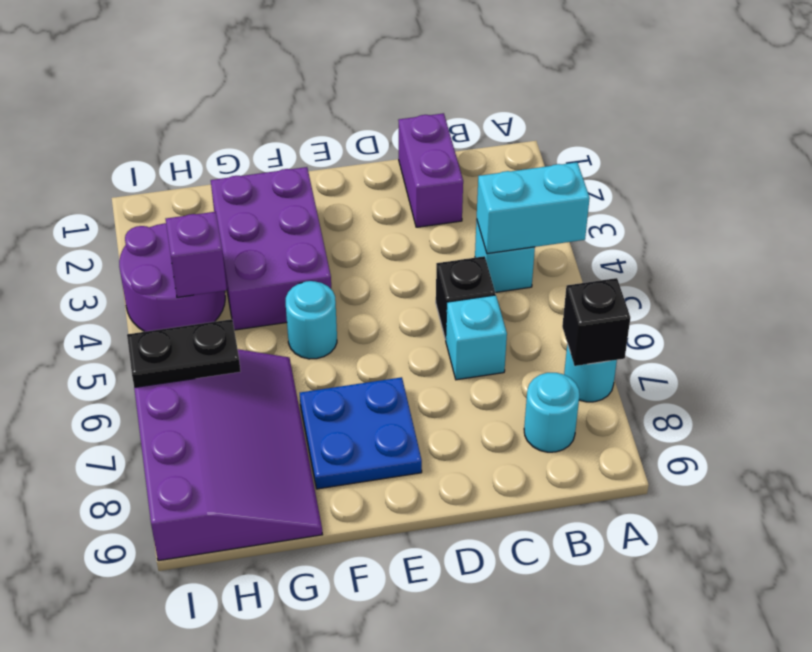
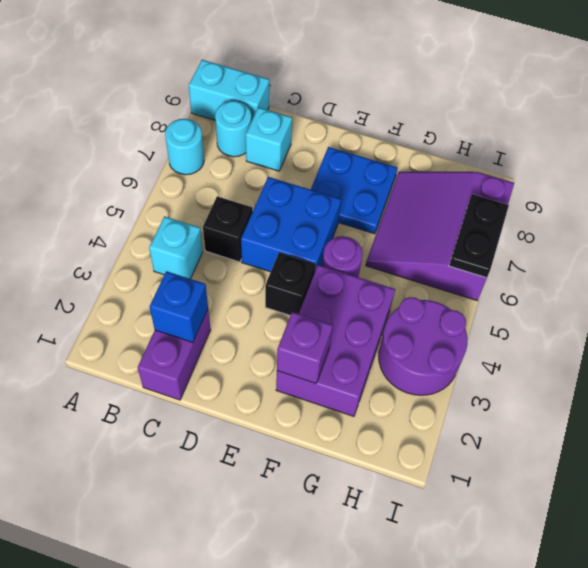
cyan brick A4:B4 level 2 -> cyan brick A9:B9 level 1
black brick A7 level 2 -> black brick E4 level 1
none -> blue brick C2 level 2
cyan brick C6 level 1 -> cyan brick C8 level 1
none -> blue brick D5:E6 level 1
cyan round brick F5 level 1 -> purple round brick F5 level 1
purple slope G6:I9 level 1 top I -> purple slope G6:I8 level 1 top I
purple brick H4 level 2 -> purple brick F2 level 2
black plate H6:I6 level 2 -> black plate I6:I7 level 2

